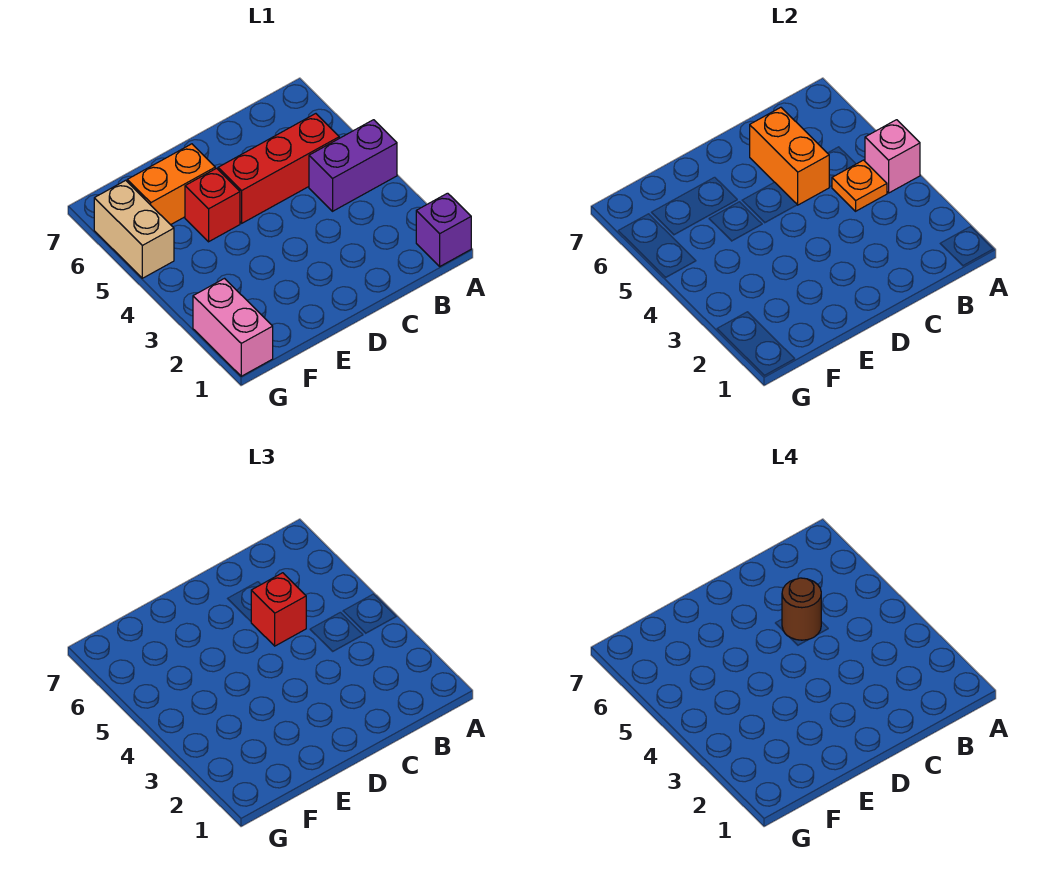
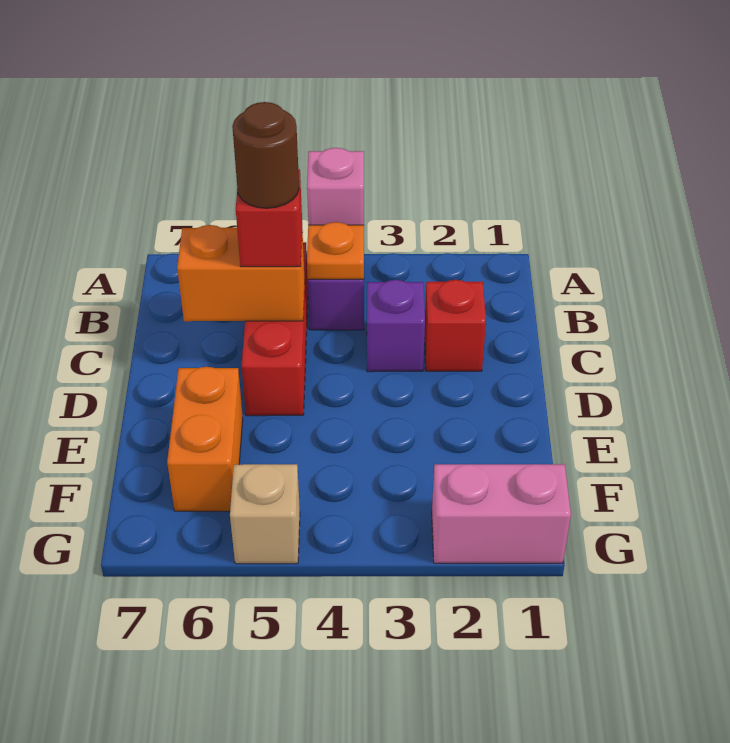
purple brick A1 level 1 -> purple brick C3 level 1
red brick E5 level 1 -> red brick C2 level 1
tan brick G5:G6 level 1 -> tan brick G5 level 1

